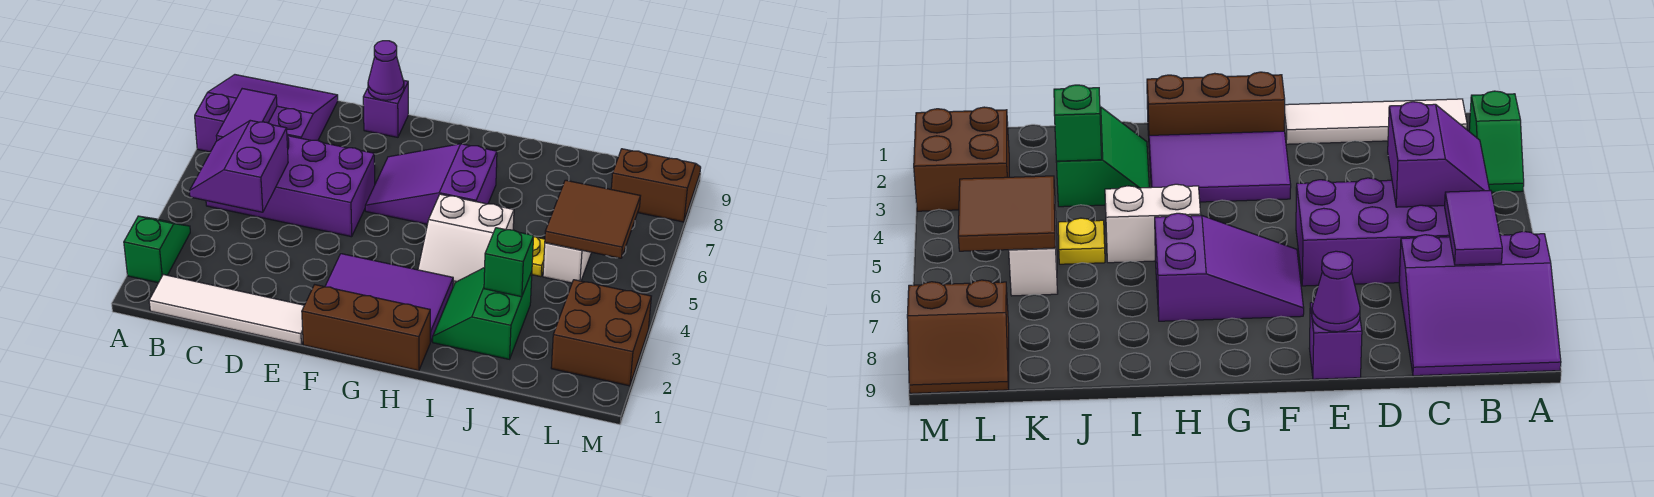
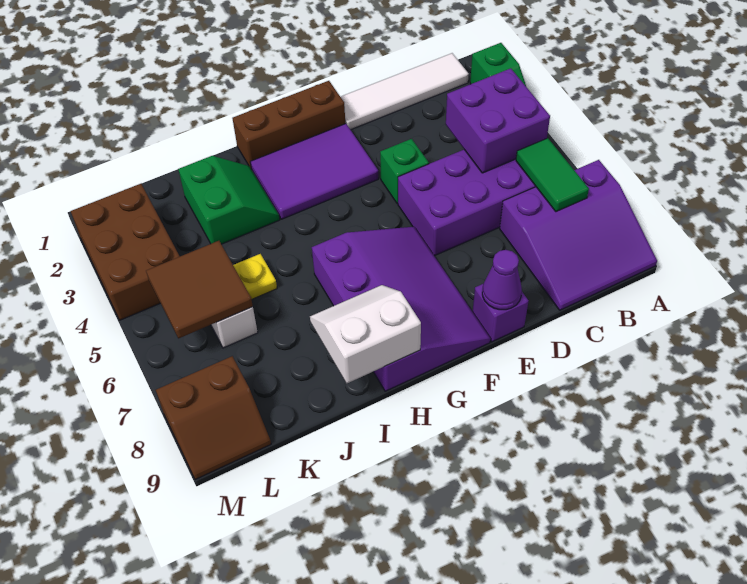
purple slope B4:C5 level 2 top C -> purple brick B4:C5 level 2
purple tile B6:B7 level 2 -> green tile B6:B7 level 2
purple slope F6:H7 level 1 top H -> purple slope F6:H9 level 1 top H
white slope H4:I5 level 1 top 5 -> white slope H8:I9 level 2 top 9
green brick J3 level 2 -> green brick E4 level 1
brown brick L2:M3 level 1 -> brown brick L2:M4 level 1

